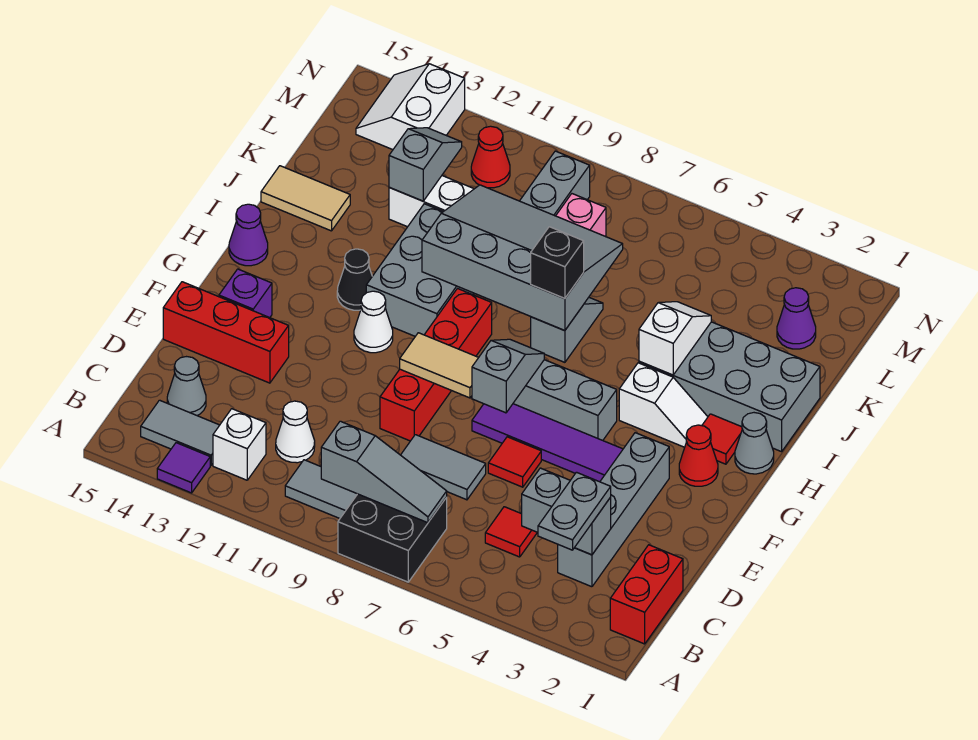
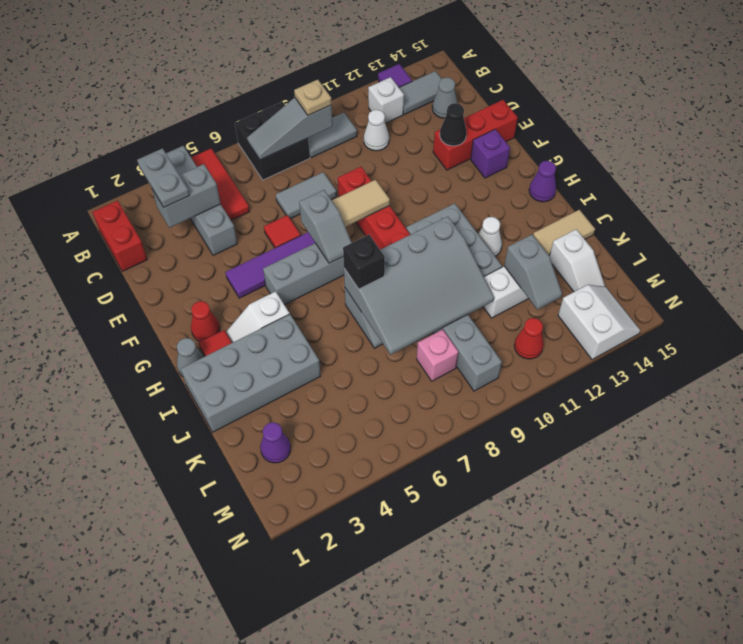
none -> tan plate B9 level 3
grey brick C3:F3 level 1 -> grey brick A4:D4 level 1
red tile C5 level 1 -> red tile A5:C5 level 1
white cone G11 level 1 -> white cone I12 level 1
black cone H12 level 1 -> black cone E13 level 2
white slope I4:J4 level 2 top I -> white slope K14:L14 level 1 top K

